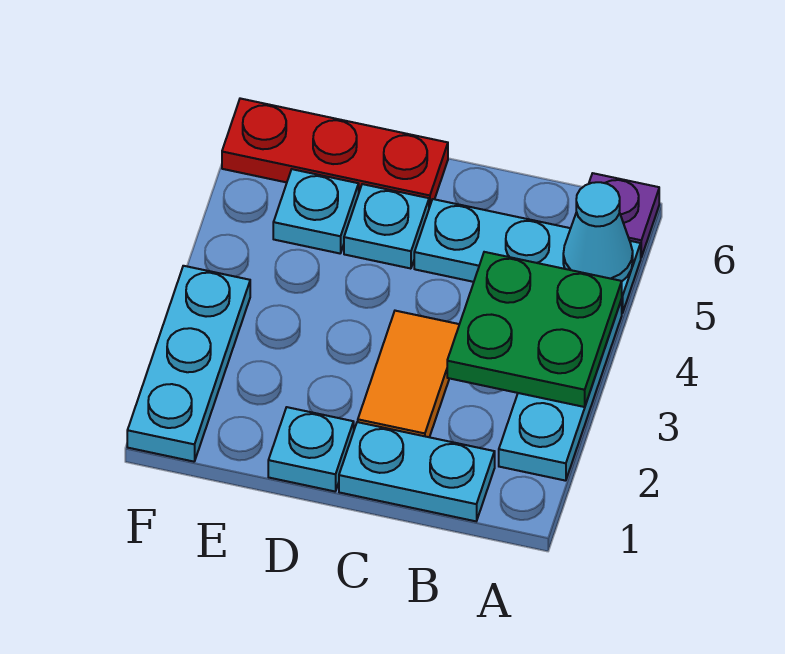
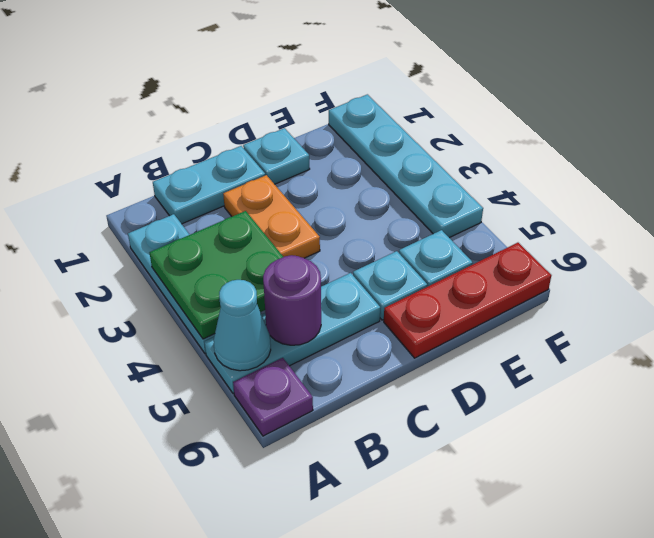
none -> purple round brick B5 level 2
orange tile C2:C3 level 1 -> orange plate C2:C3 level 1
cyan plate F1:F3 level 1 -> cyan plate F1:F4 level 1

